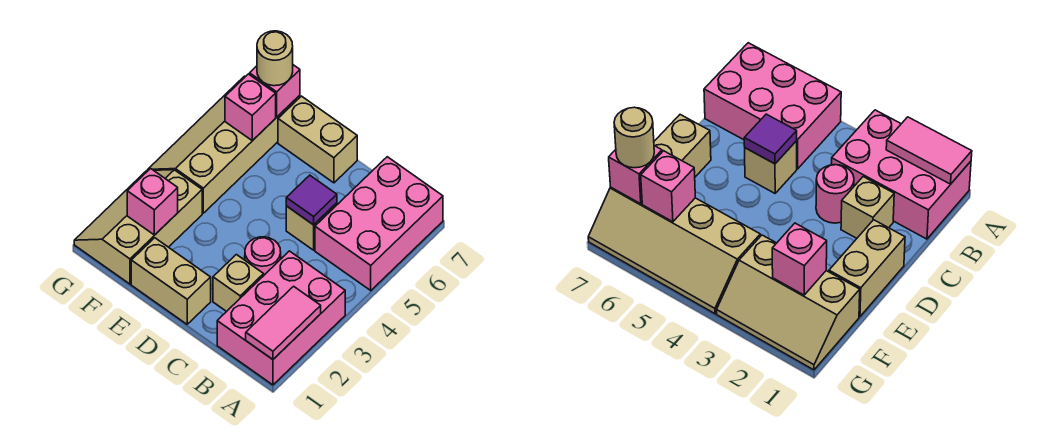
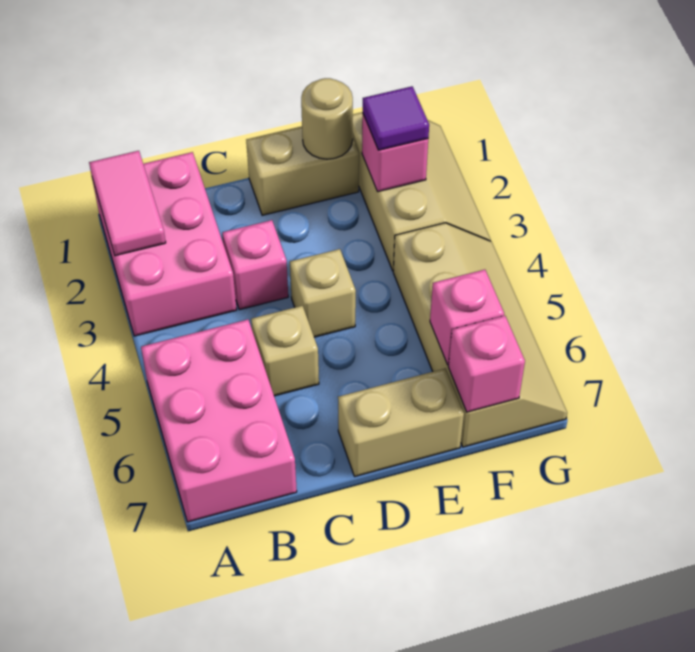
tan brick C2 level 1 -> tan brick D4 level 1
pink round brick C3 level 1 -> pink brick C3 level 1
purple tile C5 level 2 -> purple tile F2 level 3
tan round brick F7 level 3 -> tan round brick E1 level 2

